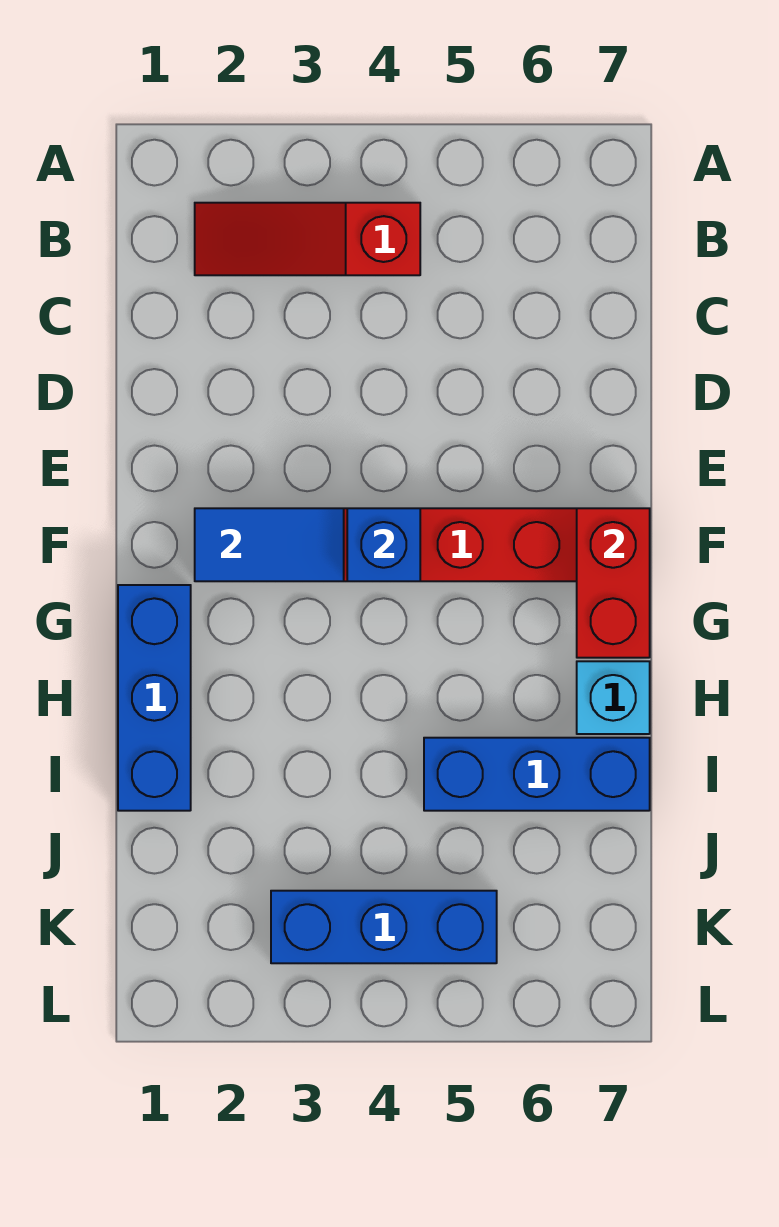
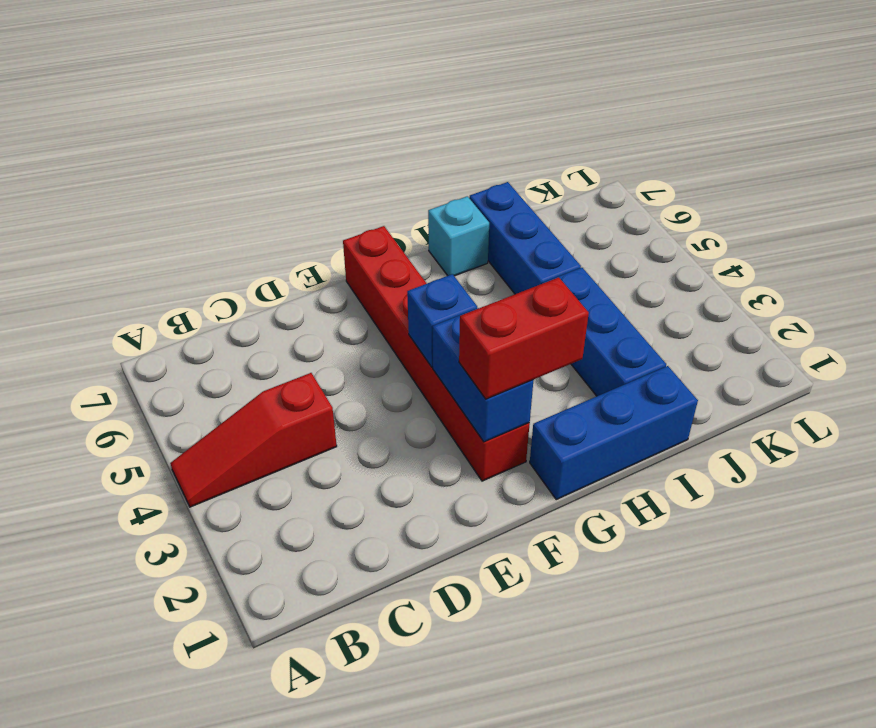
red slope B2:B4 level 1 top 4 -> red slope A4:C4 level 1 top C
blue tile F2:F3 level 2 -> blue brick F2:F3 level 2
red brick F7:G7 level 2 -> red brick F2:G2 level 3
blue brick K3:K5 level 1 -> blue brick I2:I4 level 1

